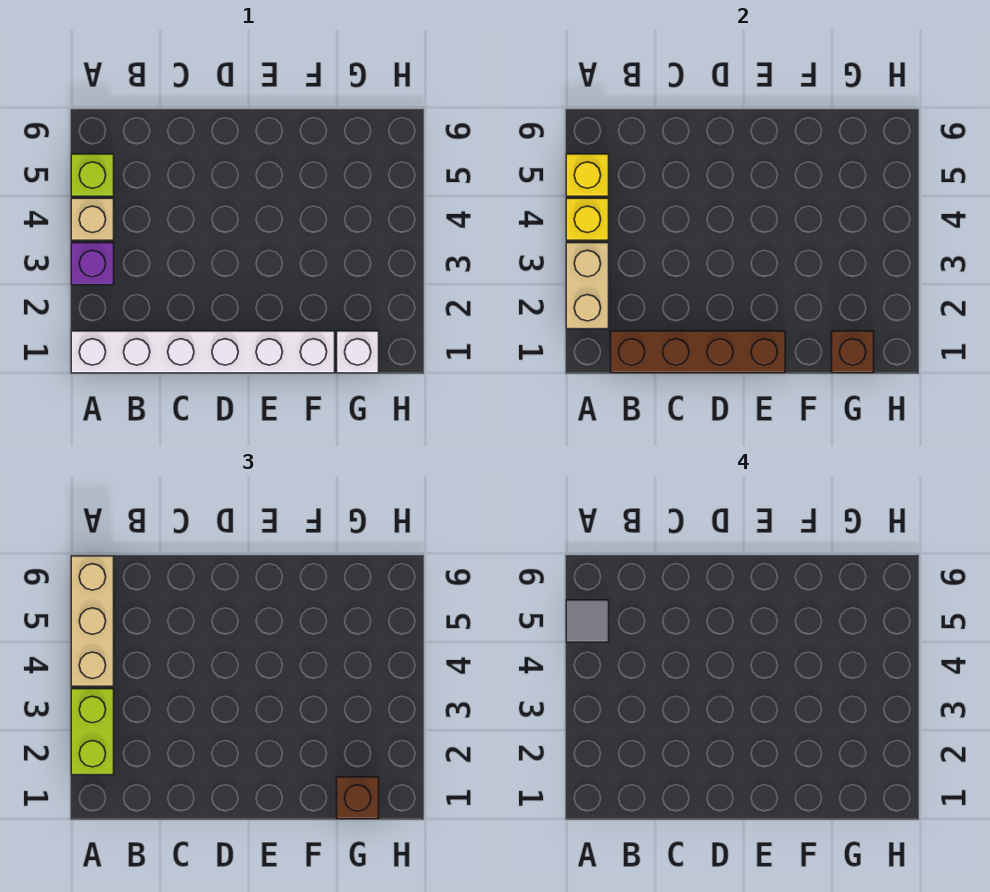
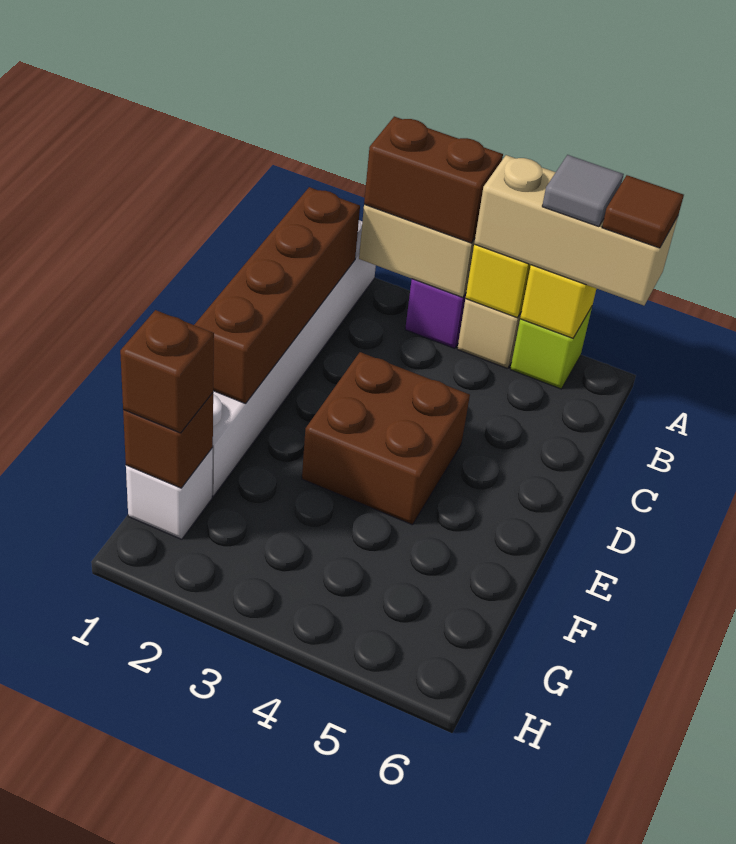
lime brick A2:A3 level 3 -> brown brick A2:A3 level 3
none -> brown tile A6 level 4
none -> brown brick D3:E4 level 1

